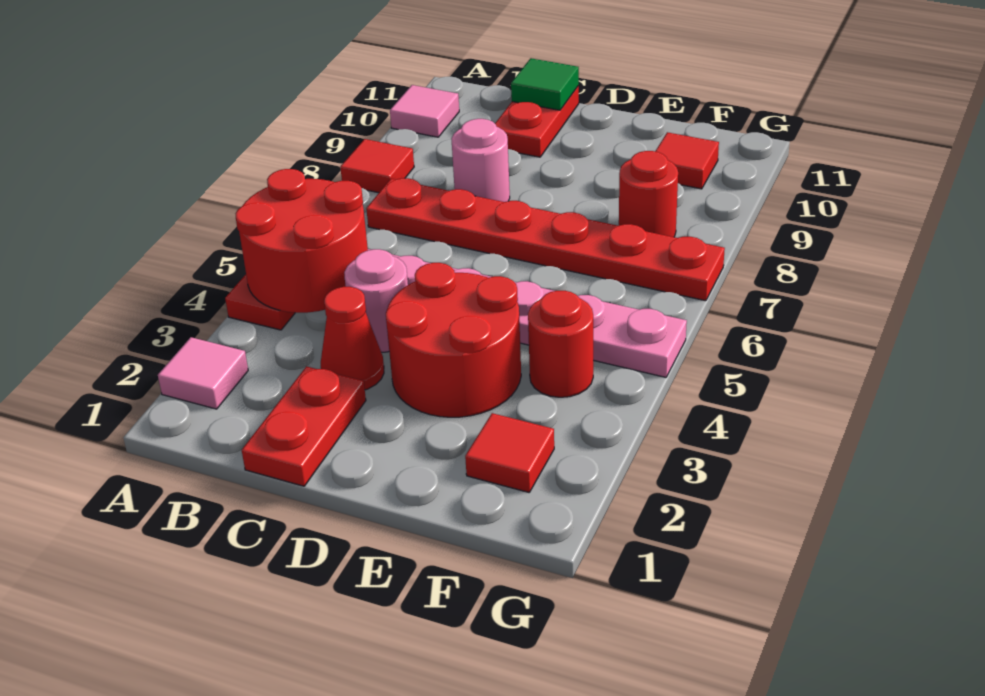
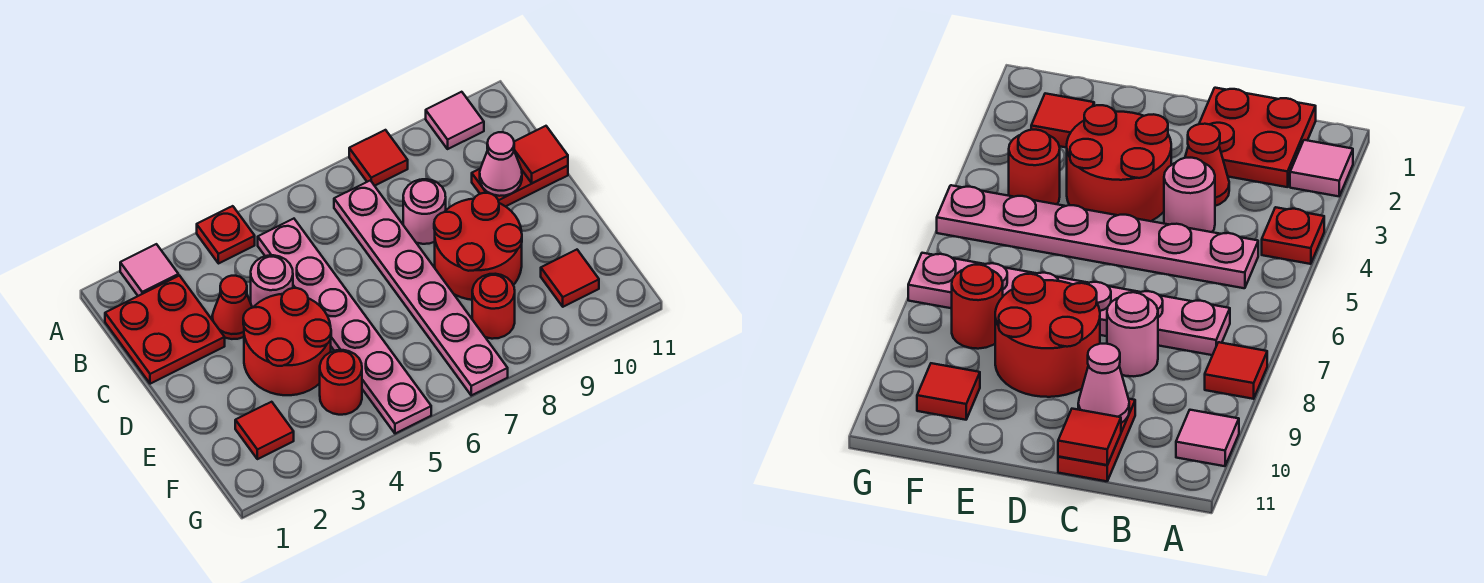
red round brick A4:B5 level 2 -> red round brick D8:E9 level 1
red plate B7:G7 level 1 -> pink plate B7:G7 level 1
red plate C1:C2 level 1 -> red plate B1:C2 level 1
none -> pink cone C10 level 2
green tile C11 level 2 -> red tile C11 level 2

